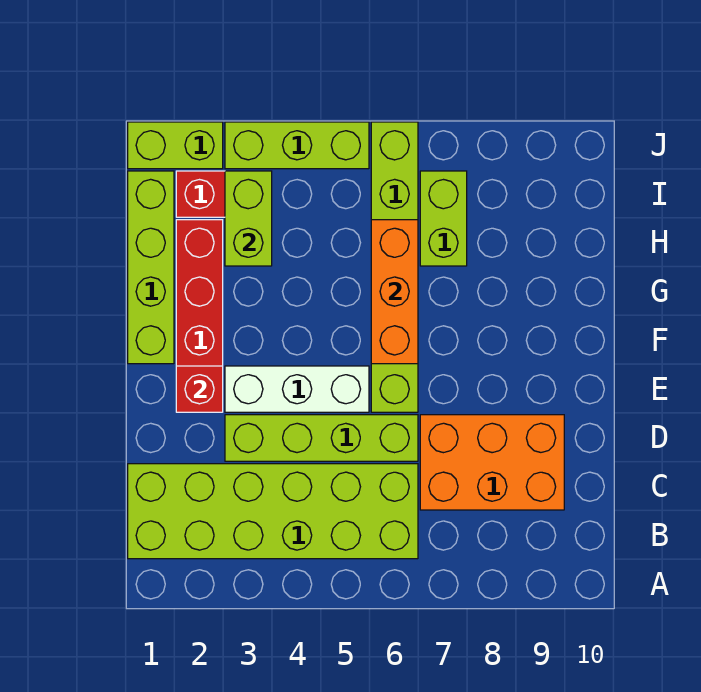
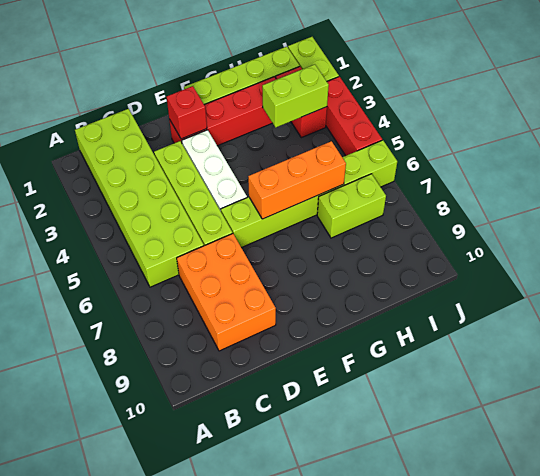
lime brick J3:J5 level 1 -> red brick J3:J5 level 1

